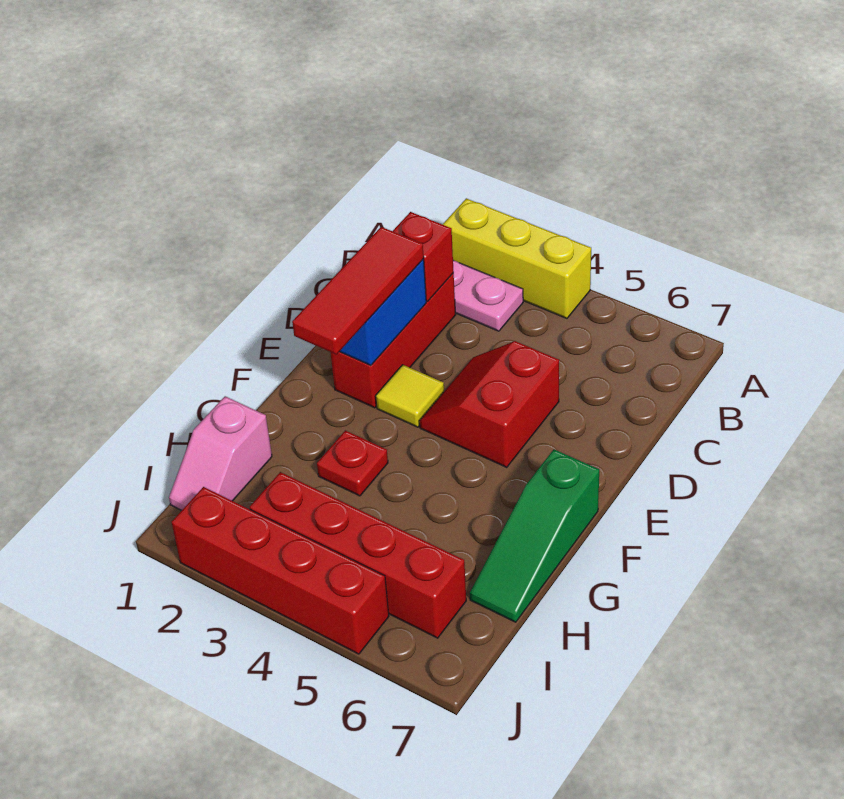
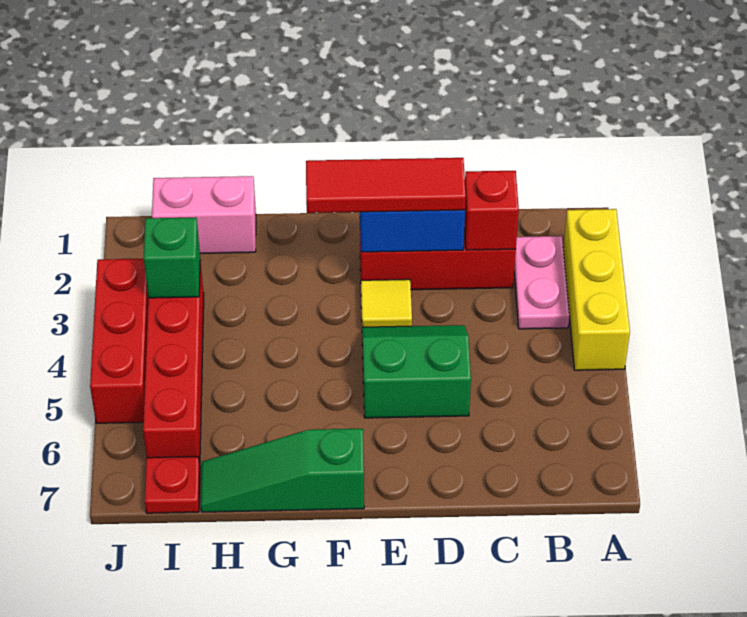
red slope D4:E5 level 1 top 5 -> green slope D4:E5 level 1 top 5
red plate G3 level 1 -> red plate I7 level 1
pink slope H1:I1 level 1 top H -> pink brick H1:I1 level 1
none -> green brick I3 level 2
red brick J2:J5 level 1 -> red brick J3:J5 level 1

